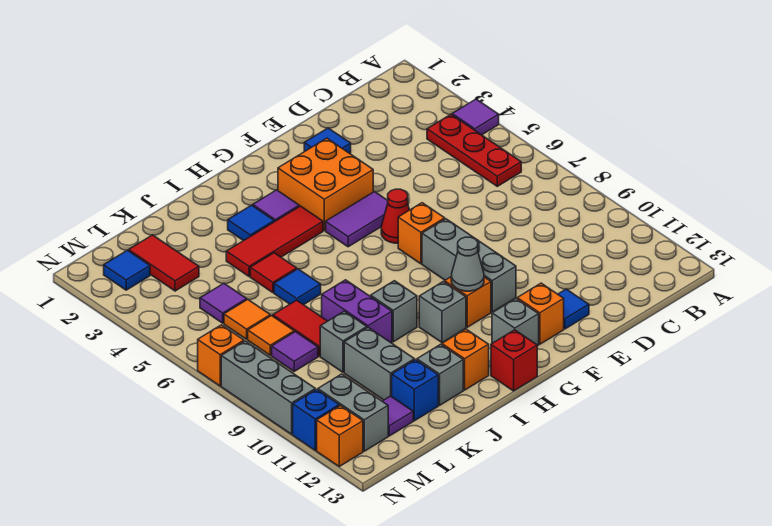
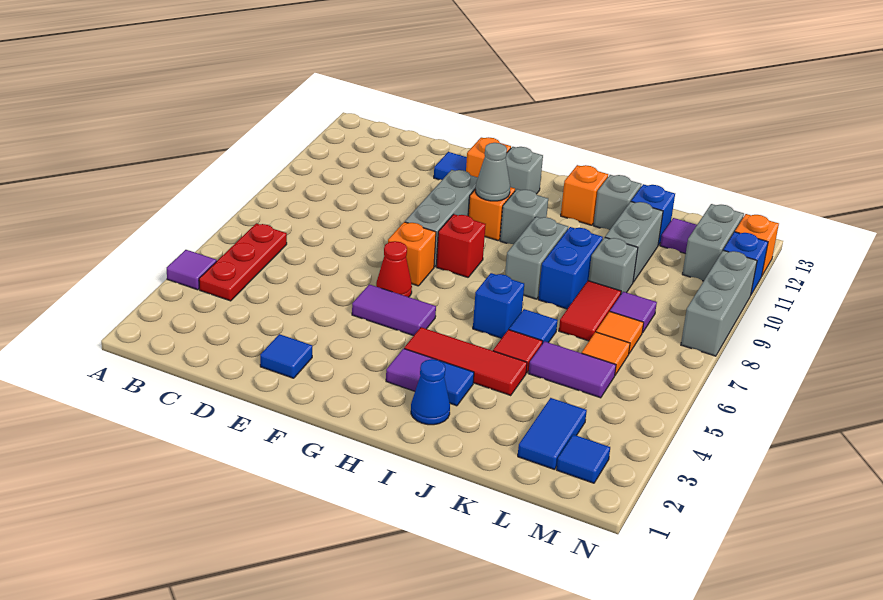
orange brick F3:G4 level 1 -> none
red brick H13 level 1 -> red brick G8 level 1
none -> blue cone I2 level 1
none -> blue brick I6 level 1
grey brick I9 level 1 -> grey brick I8:I9 level 1
purple brick J8:J9 level 1 -> blue brick J8:J9 level 1
red tile L2:L3 level 1 -> blue tile L2:L3 level 1
purple tile L5 level 1 -> purple tile K5:L5 level 1
orange brick N7 level 1 -> none

